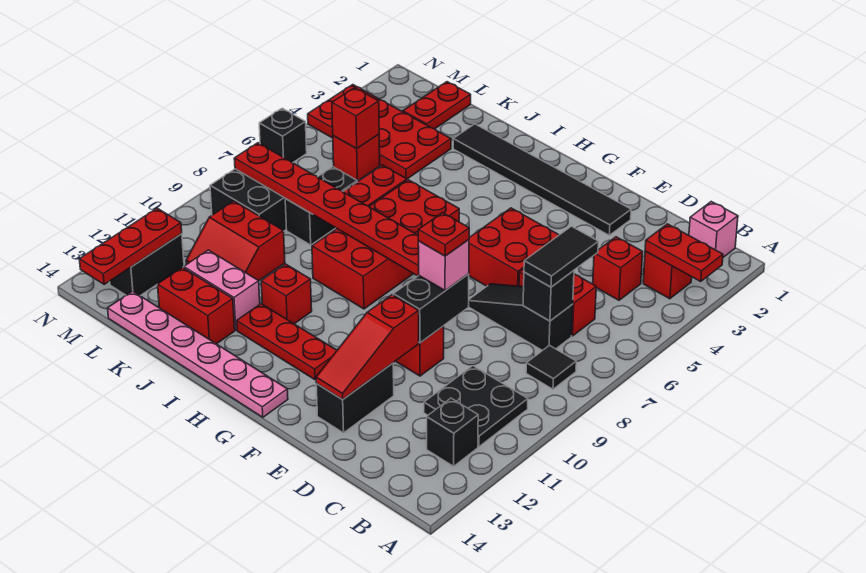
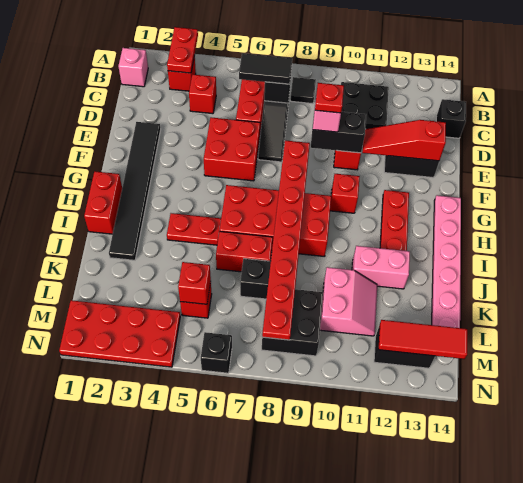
black brick B12 level 1 -> black brick C14 level 1
red slope E11:E13 level 2 top 11 -> red slope E11:E13 level 2 top 13
red brick I11 level 1 -> red brick G10 level 1
pink brick J12:K12 level 1 -> pink brick J11:J12 level 1
red brick J13:K13 level 1 -> red brick H1:I1 level 1
red plate K3:N4 level 1 -> red plate M1:N4 level 1
red slope K10:L11 level 1 top 10 -> pink slope K10:L11 level 1 top 10
red plate L1:L2 level 1 -> red plate I4:I5 level 1
red plate M12:M14 level 2 -> red tile M12:M14 level 2

